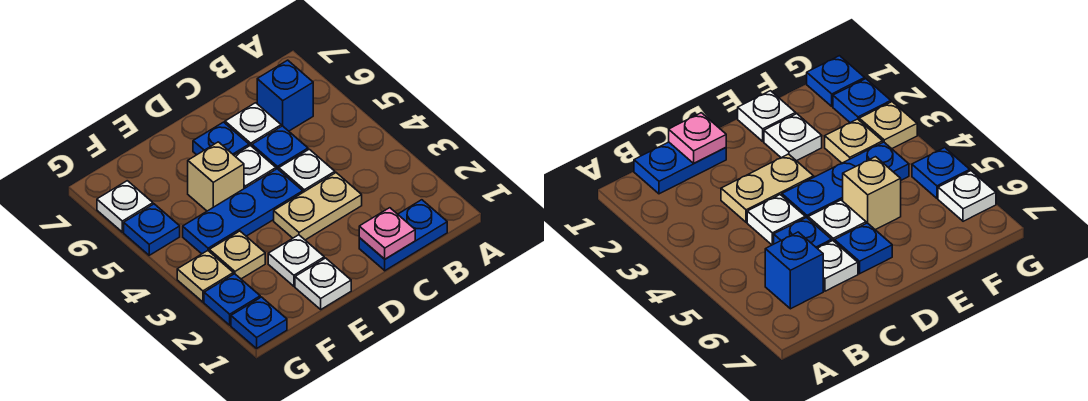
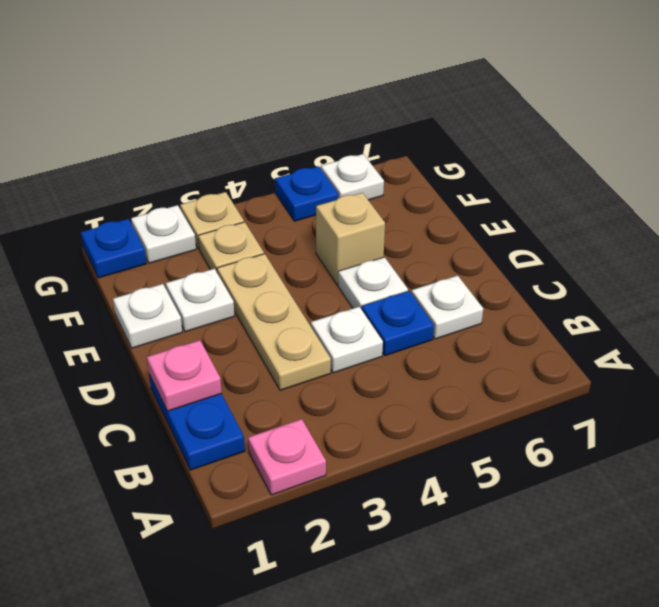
none -> pink plate A2 level 1
blue brick B6 level 1 -> none
tan plate C3:D3 level 1 -> tan plate C3:E3 level 1
blue plate D4:F4 level 1 -> none
blue plate D6 level 1 -> none
blue plate G2 level 1 -> white plate G2 level 1

